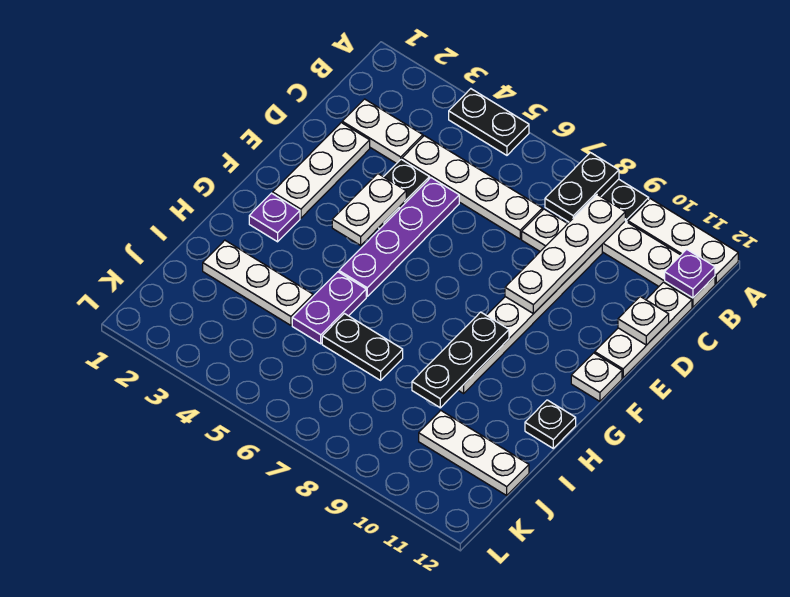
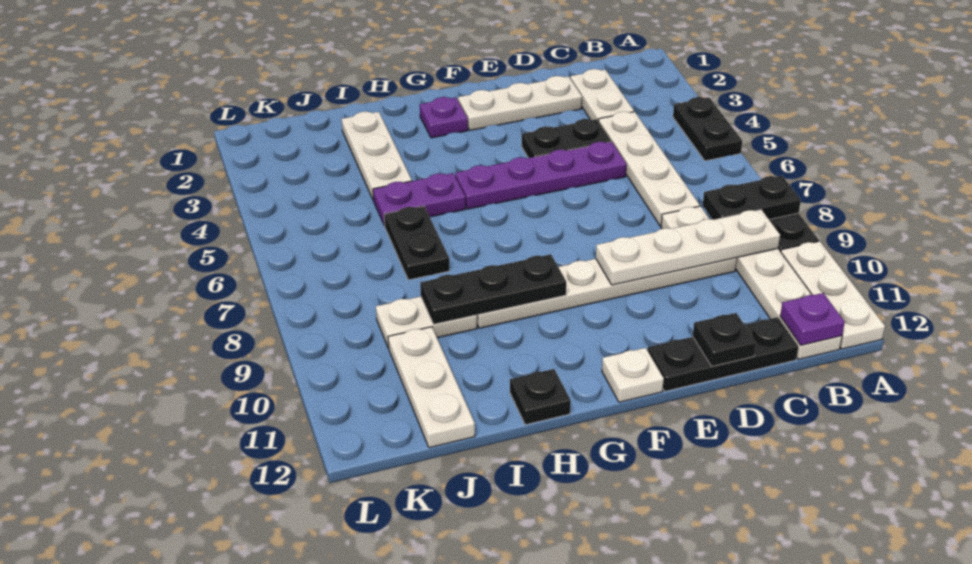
white plate C12:E12 level 1 -> black plate C12:E12 level 1
white plate D12 level 2 -> black plate D12 level 2
white plate E4:F4 level 2 -> white plate I9:J9 level 1

